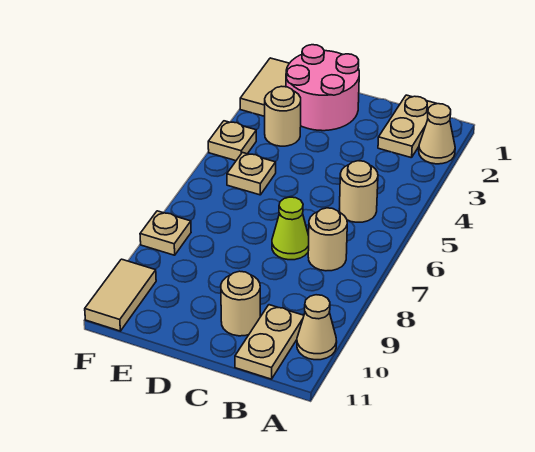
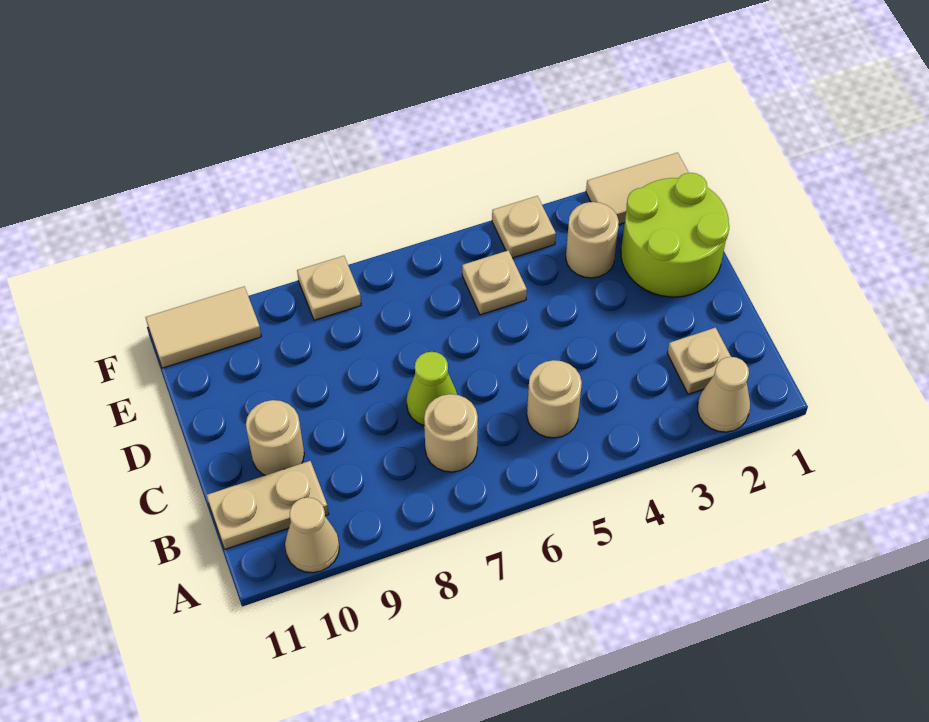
tan plate B1:B2 level 1 -> tan plate B2 level 1
pink round brick D1:E2 level 1 -> lime round brick D1:E2 level 1

